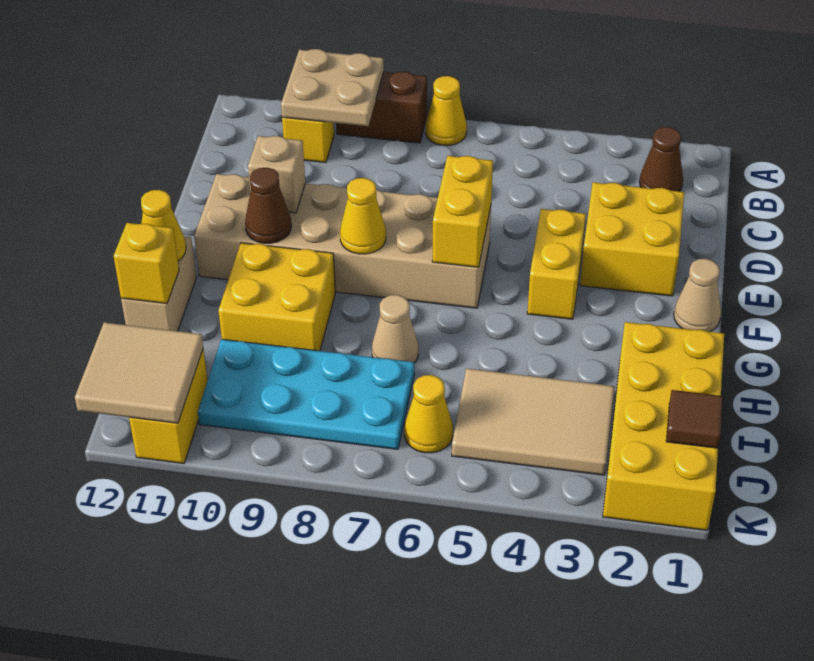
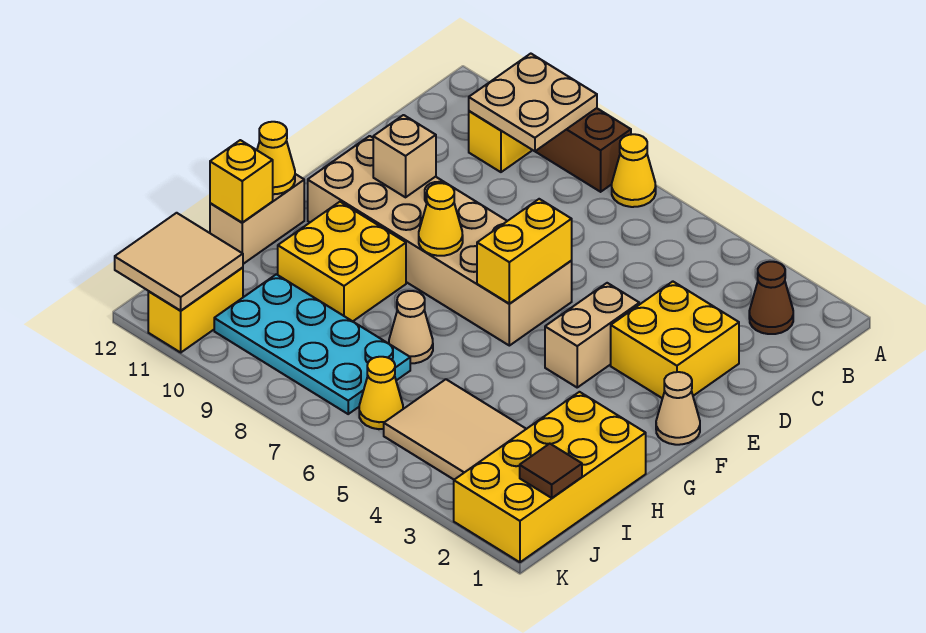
yellow brick E4:F4 level 1 -> tan brick E4:F4 level 1
brown cone F10 level 2 -> none

